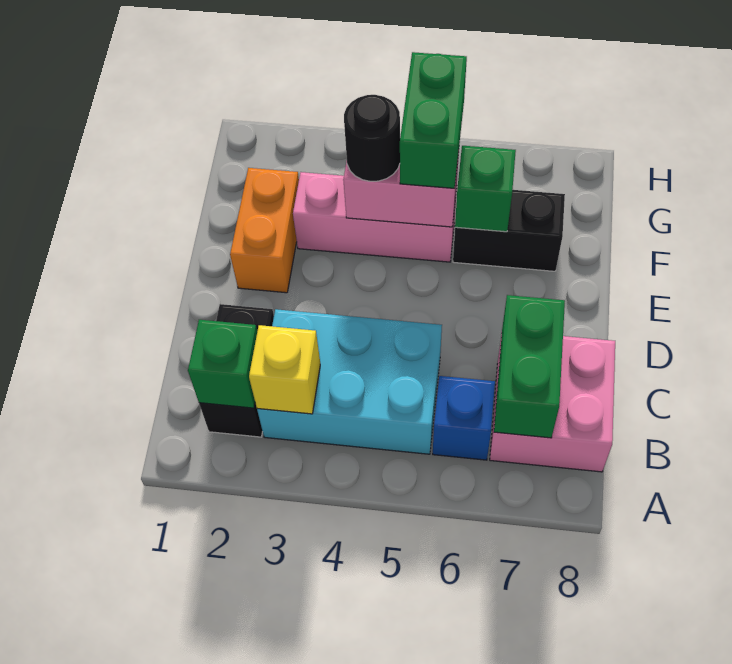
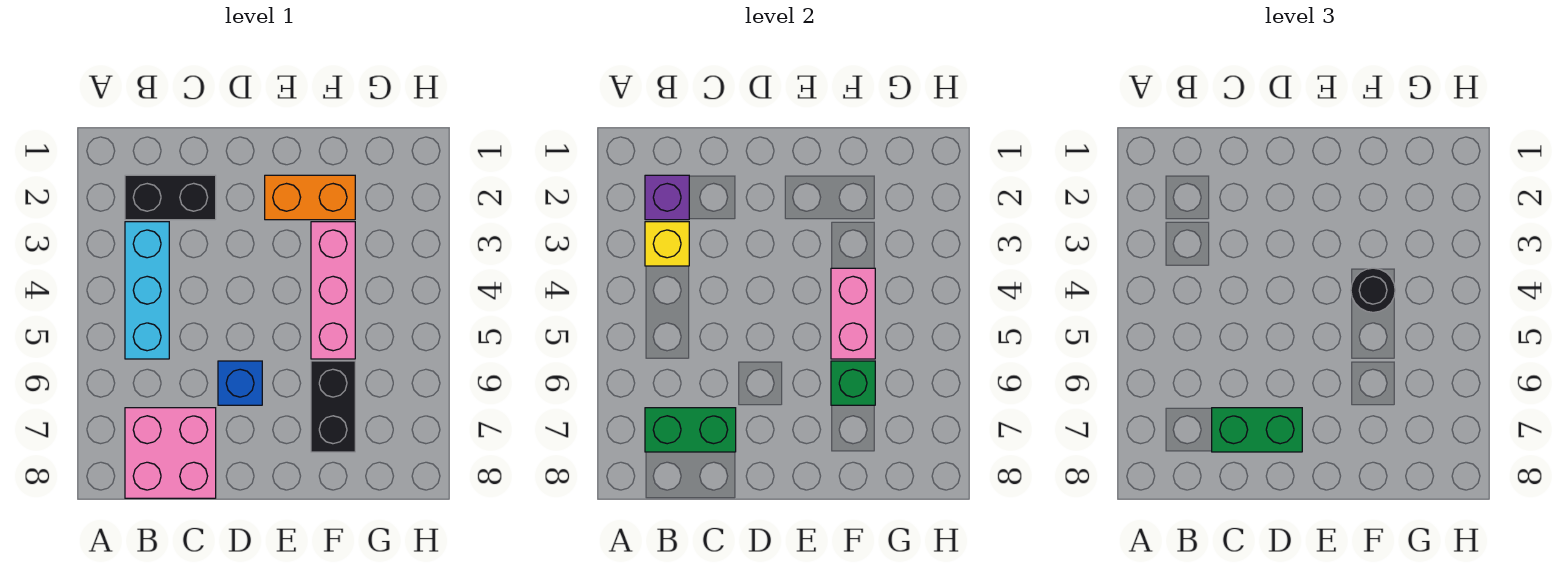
green brick B2 level 2 -> purple brick B2 level 2
cyan brick B3:C5 level 1 -> cyan brick B3:B5 level 1
blue brick B6 level 1 -> blue brick D6 level 1
green brick F5:G5 level 3 -> green brick C7:D7 level 3

